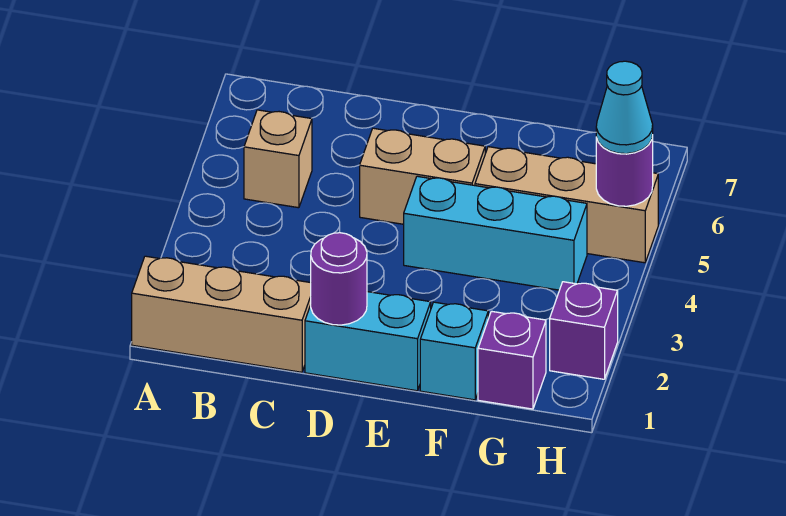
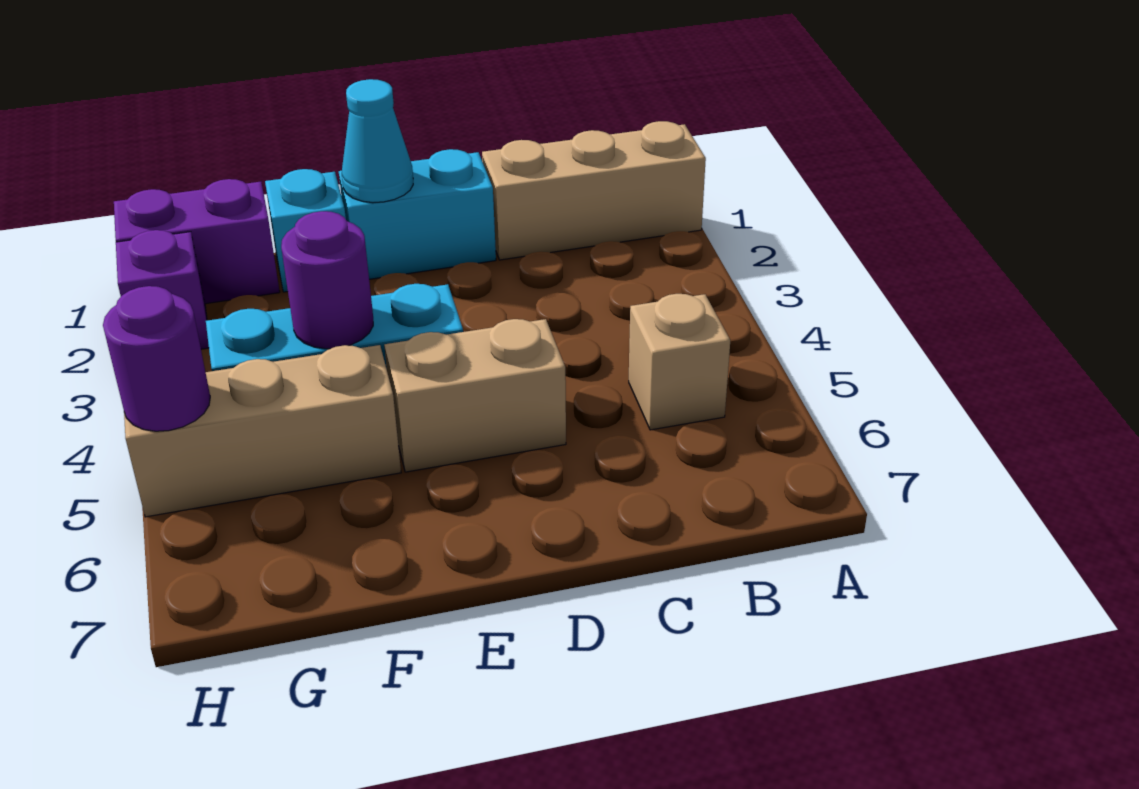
purple round brick D1 level 2 -> purple round brick F4 level 2
purple brick G1 level 1 -> purple brick G1:H1 level 1
cyan cone H5 level 3 -> cyan cone E1 level 2

